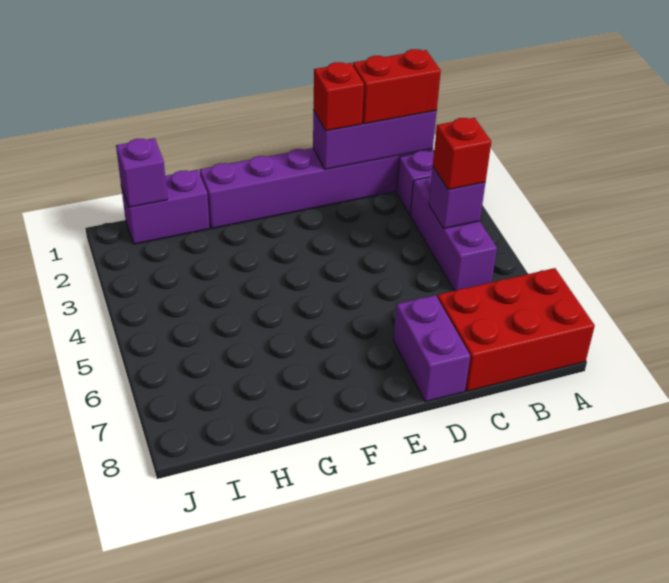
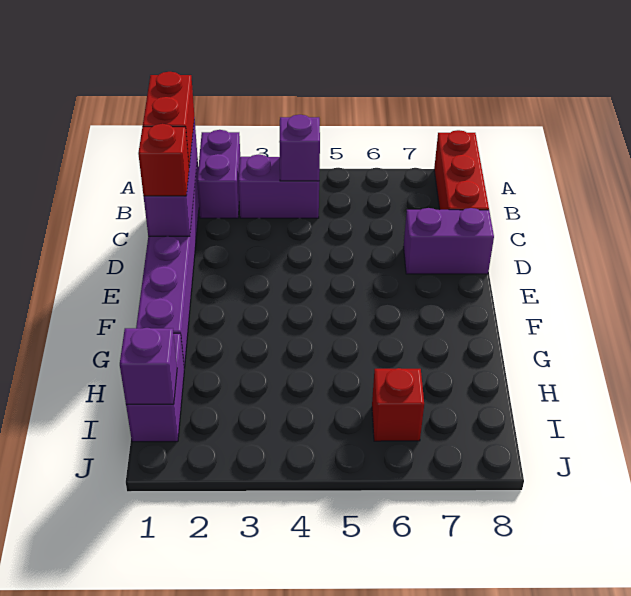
red brick A7:C8 level 1 -> red brick A8:C8 level 1
purple brick B3:B5 level 1 -> purple brick B3:B4 level 1
red brick B4 level 3 -> red brick I6 level 1

